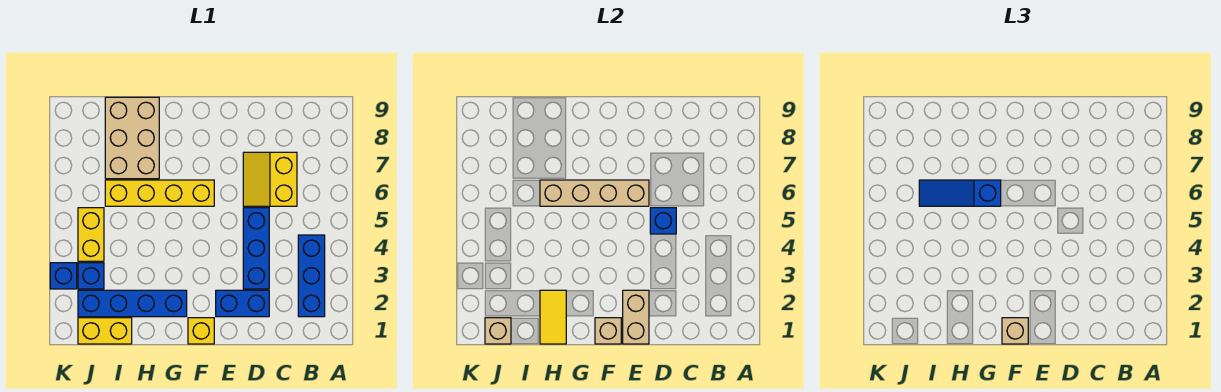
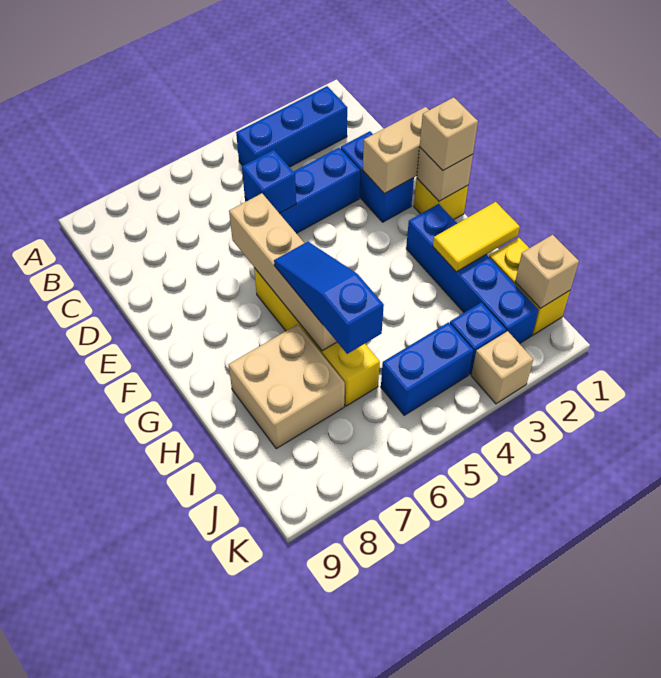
yellow slope C6:D7 level 1 top C -> none
blue slope G6:I6 level 3 top G -> blue slope G6:I6 level 3 top I
tan brick H7:I9 level 1 -> tan brick H7:I8 level 1
yellow brick J4:J5 level 1 -> blue brick J4:J5 level 1
blue brick K3 level 1 -> tan brick K3 level 1

